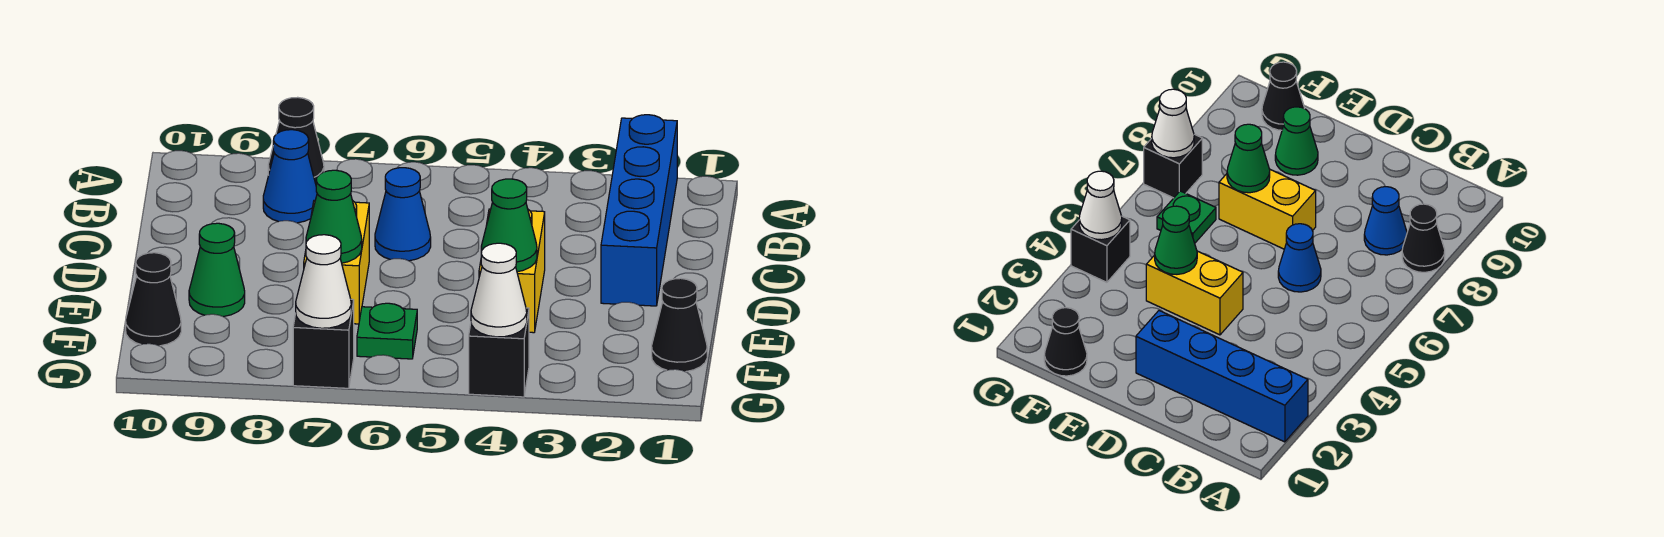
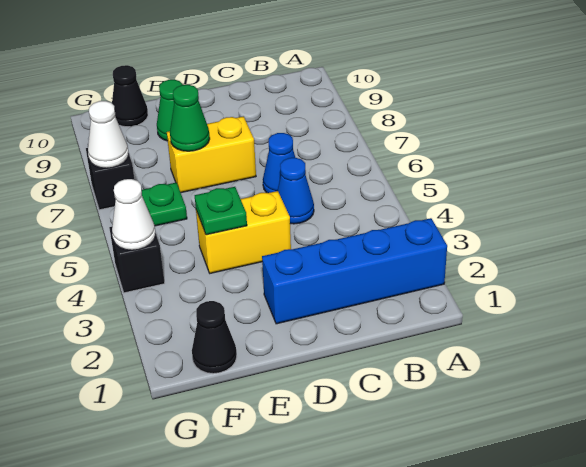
black cone A8 level 1 -> none
blue cone B8 level 1 -> blue cone C5 level 1
green cone E4 level 2 -> green plate E4 level 2

